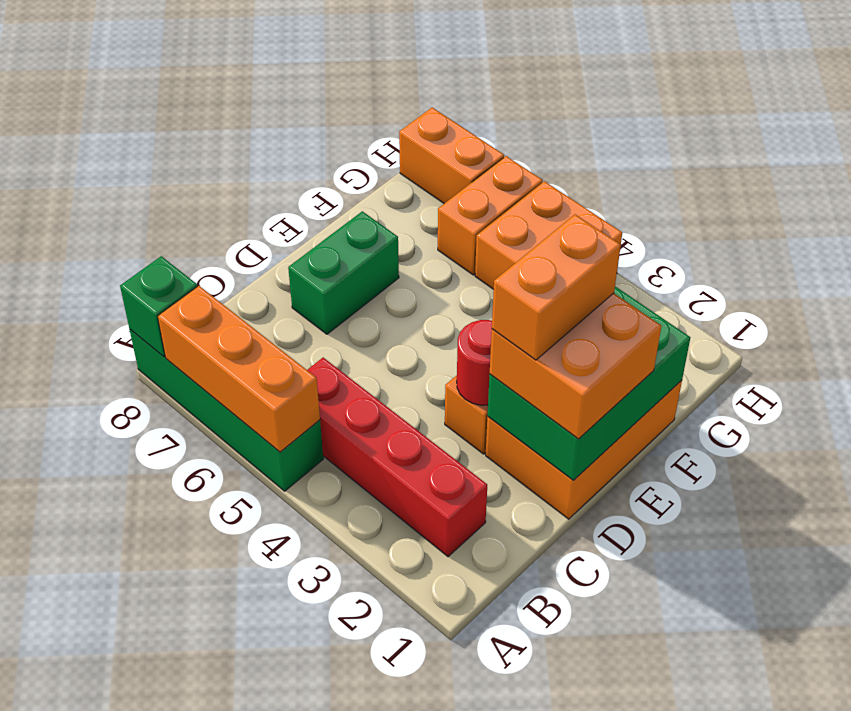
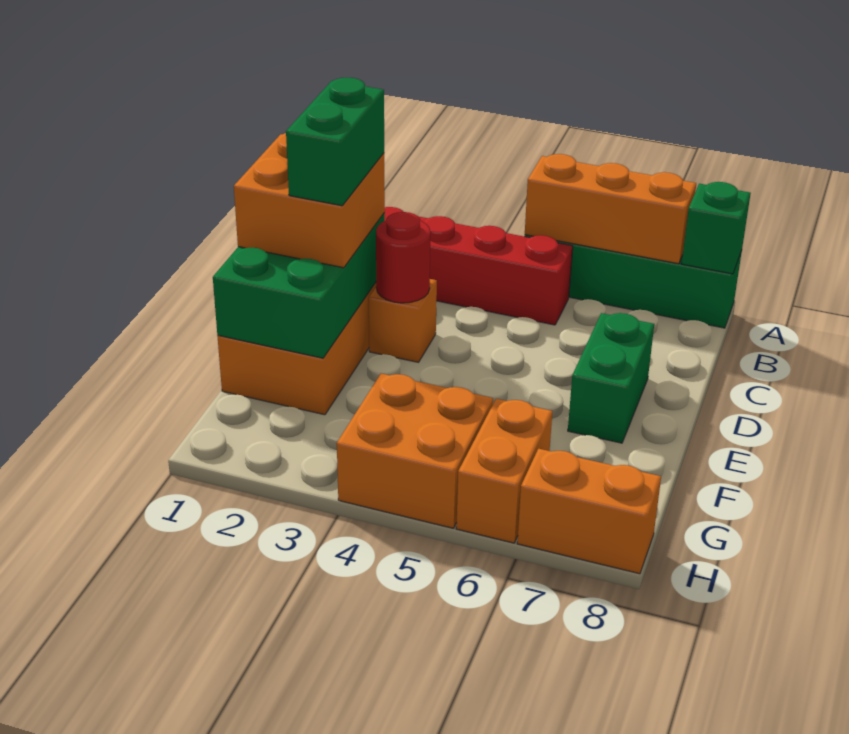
orange brick D2:E2 level 4 -> green brick D2:E2 level 4

